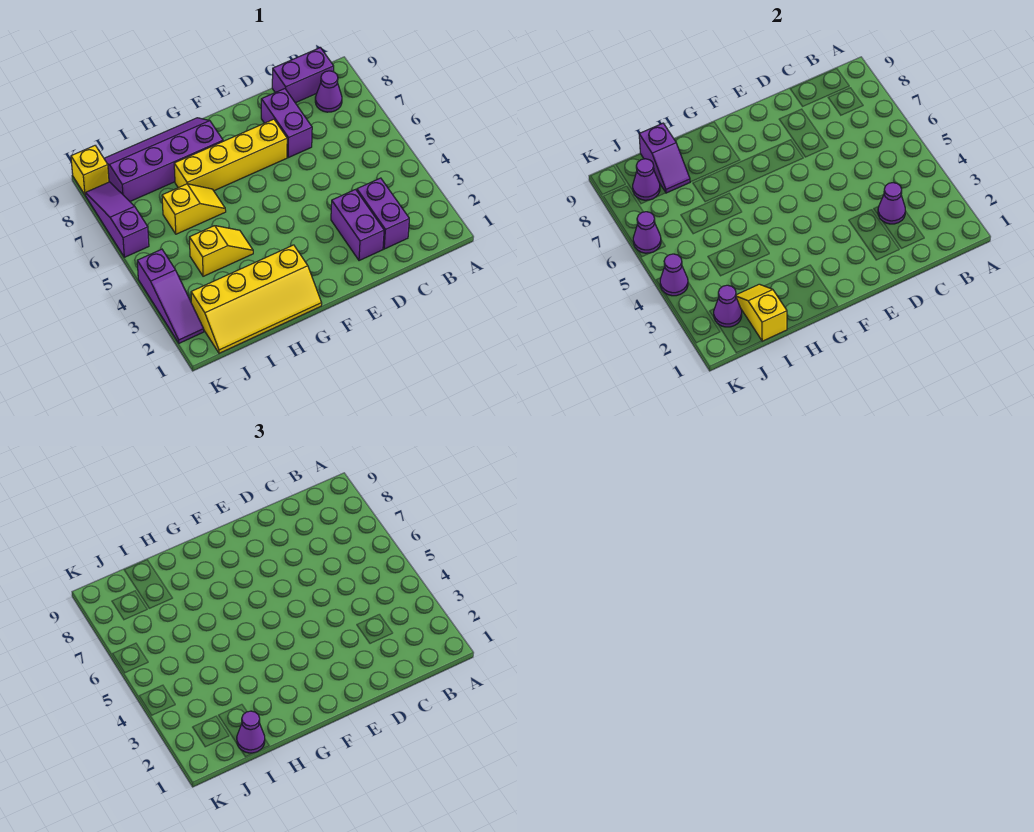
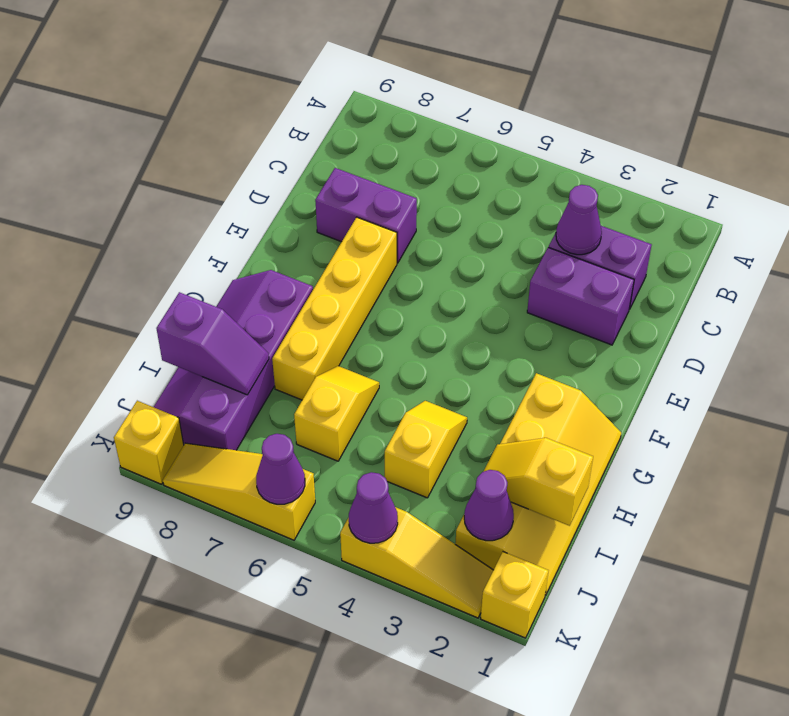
purple cone B8 level 1 -> none
purple brick B9:C9 level 1 -> none
purple cone I1 level 3 -> none
purple cone J8 level 2 -> none
none -> yellow brick K1 level 1
purple slope K2:K4 level 1 top 4 -> yellow slope K2:K4 level 1 top 4
purple slope K6:K8 level 1 top 6 -> yellow slope K6:K8 level 1 top 6

